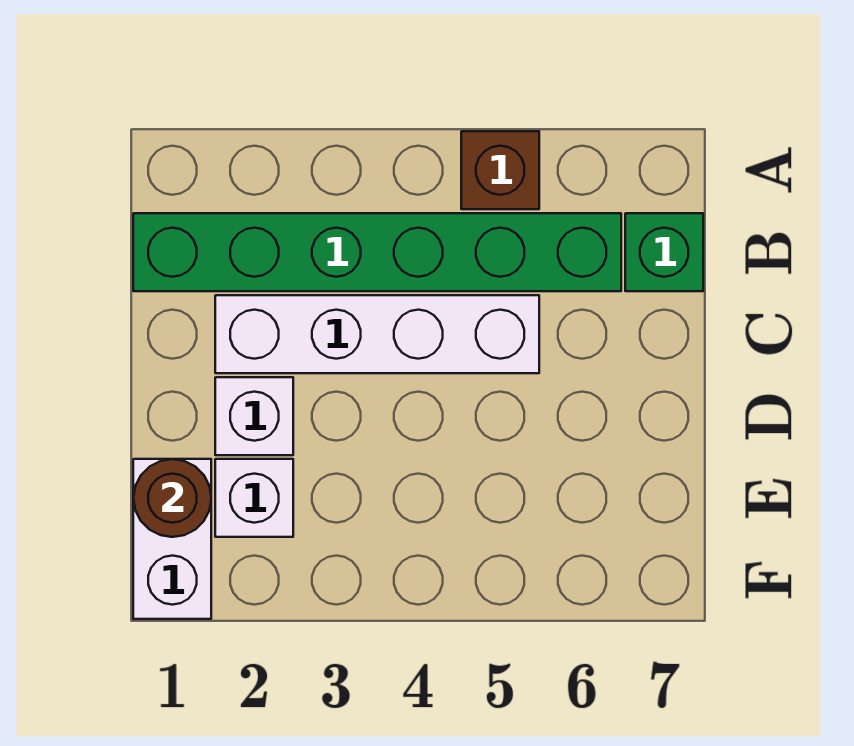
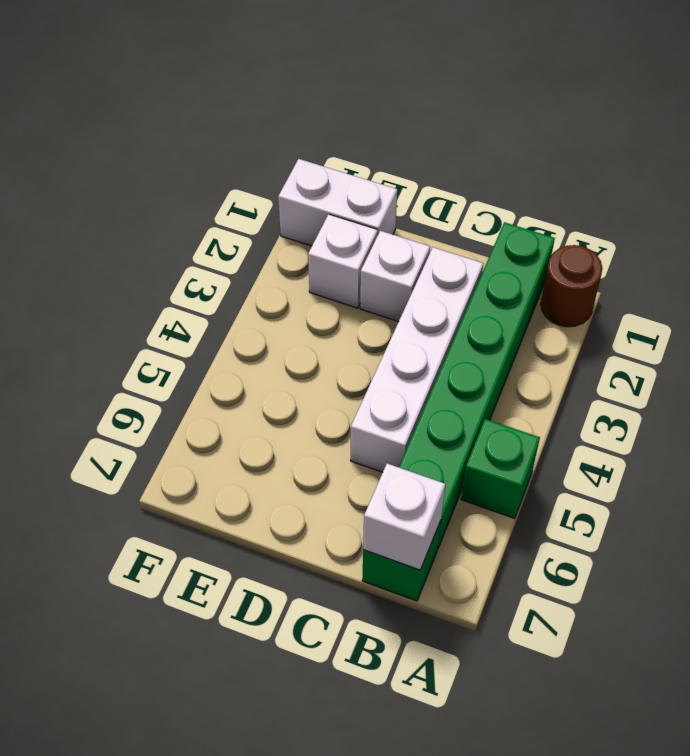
brown brick A5 level 1 -> green brick A5 level 1
none -> white brick B7 level 2
brown round brick E1 level 2 -> brown round brick A1 level 1

